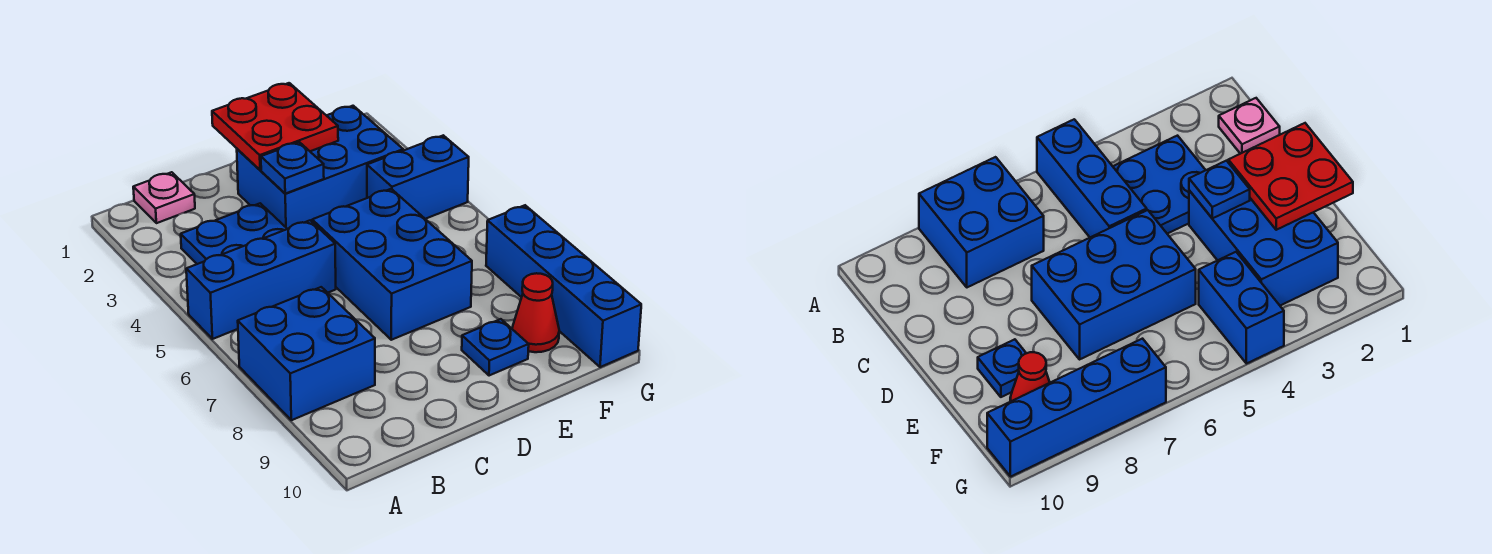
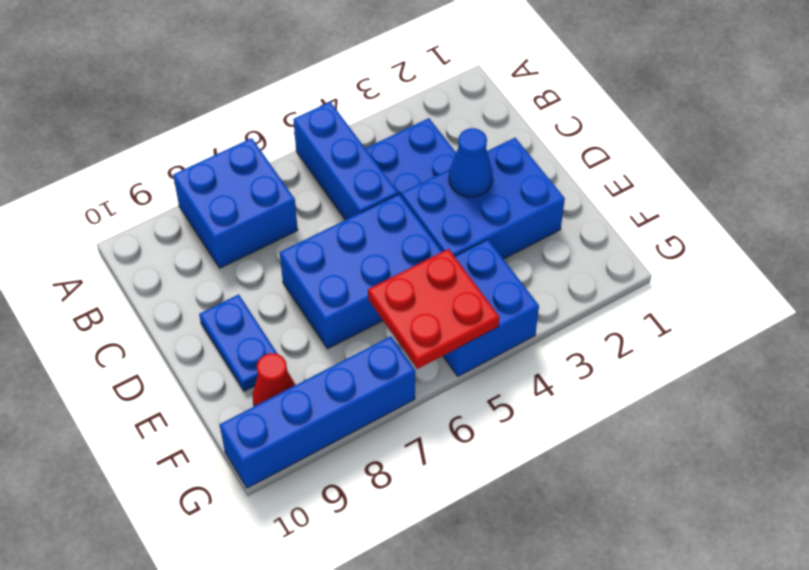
pink plate B1 level 1 -> none
red plate D1:E2 level 2 -> red plate F5:G6 level 2
blue brick D2:F3 level 1 -> blue brick D2:E4 level 1
blue plate D3 level 2 -> blue cone D3 level 2
blue plate E9 level 1 -> blue plate D9:E9 level 1
blue brick F4:G4 level 1 -> blue brick F4:G5 level 1

